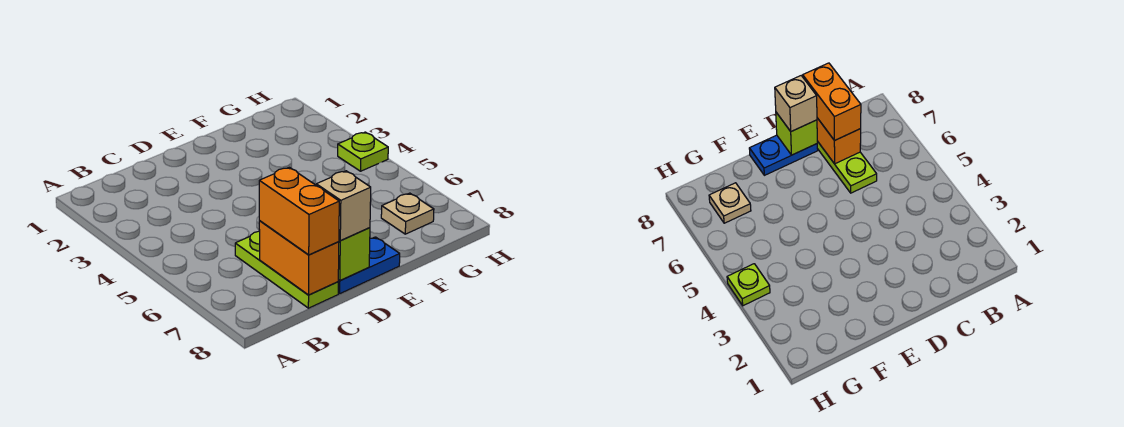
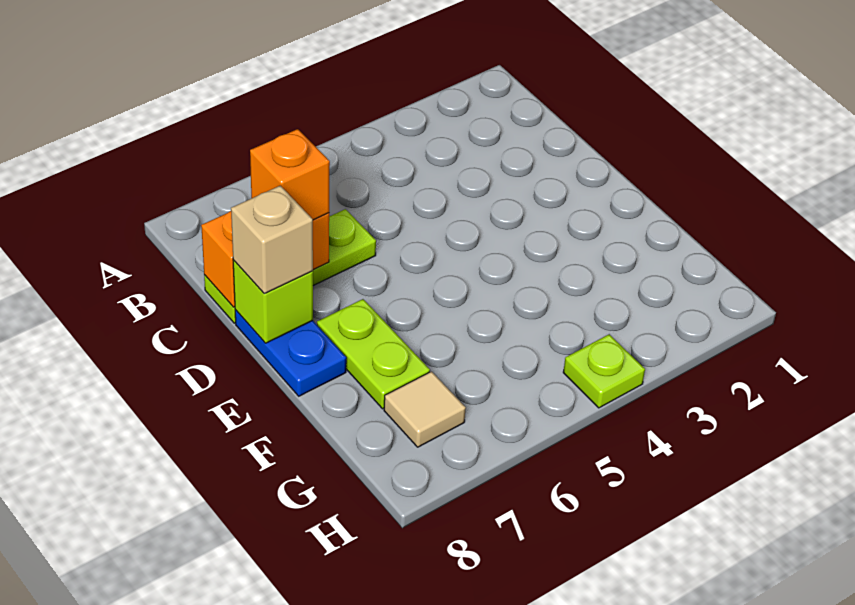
orange brick C7:C8 level 3 -> orange brick C7 level 3
none -> lime plate E7:F7 level 1
tan plate G7 level 1 -> tan tile G7 level 1

